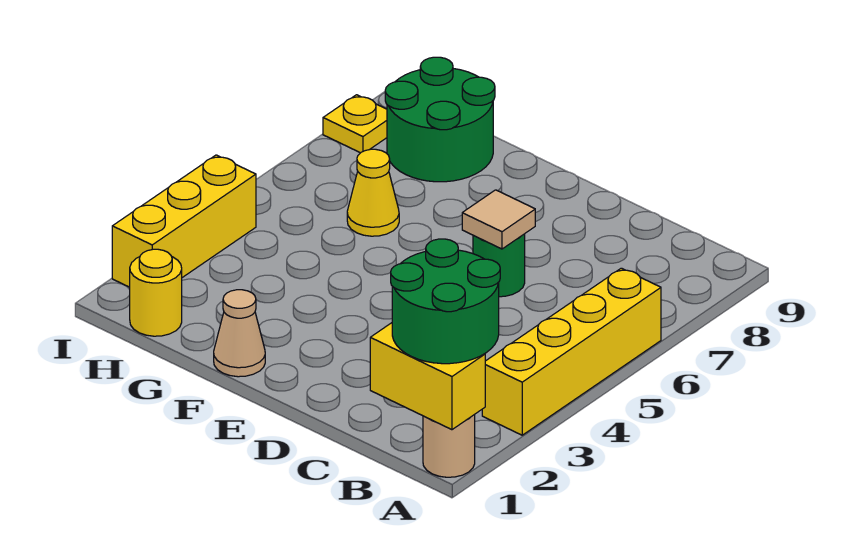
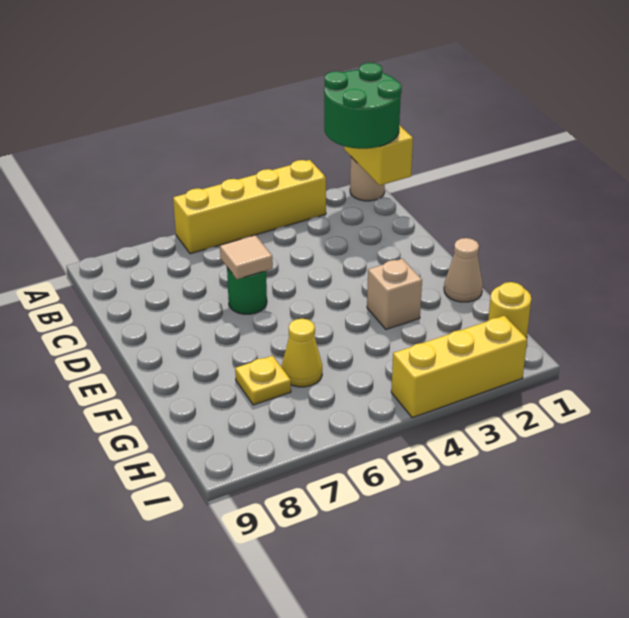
none -> tan brick F3 level 1
green round brick G8:H9 level 1 -> none
yellow plate I8 level 1 -> yellow plate G7 level 1

